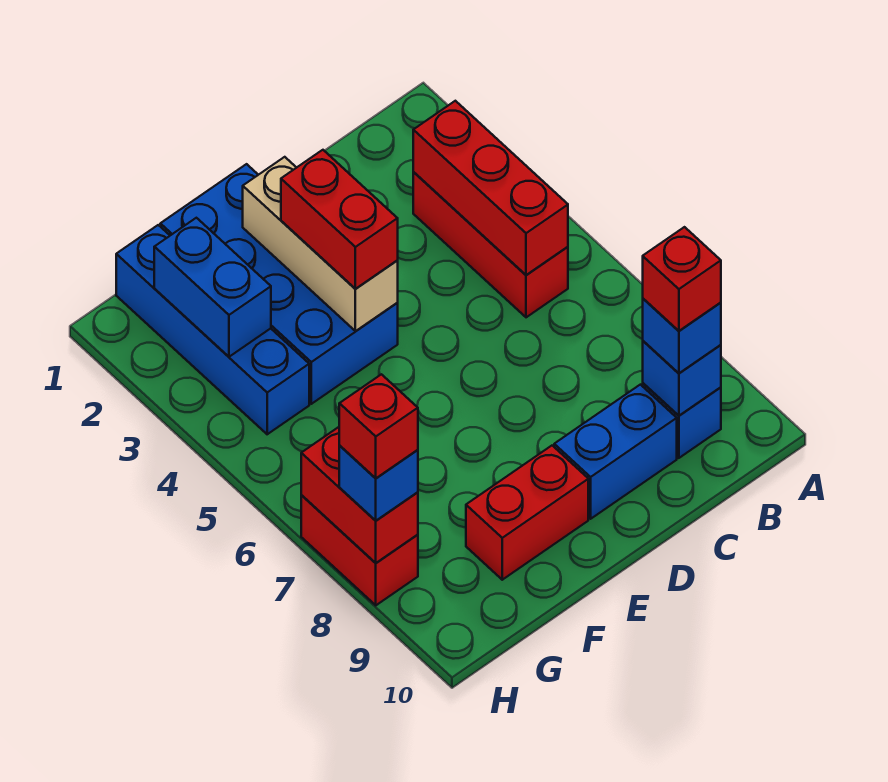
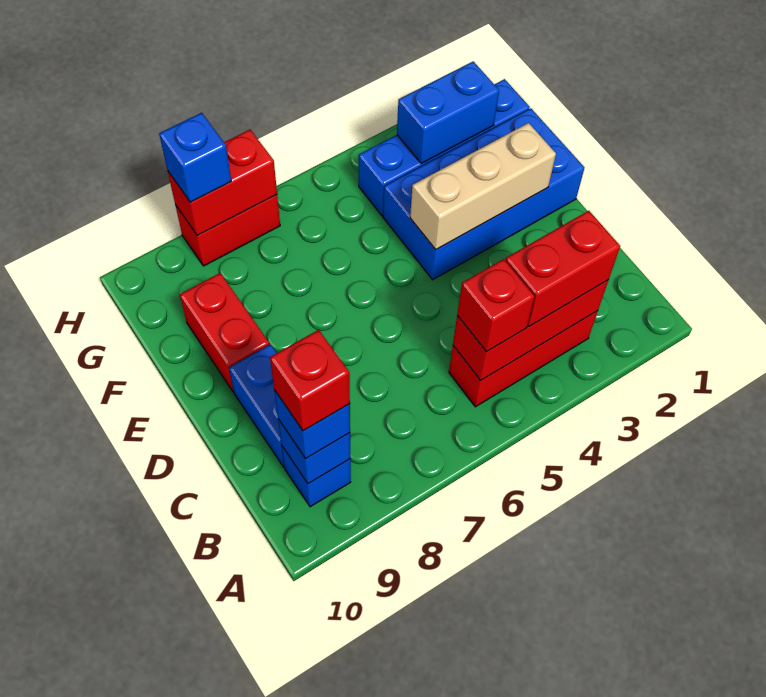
red brick E3:E4 level 3 -> red brick B3:B4 level 3
red brick H8 level 4 -> red brick B5 level 3

